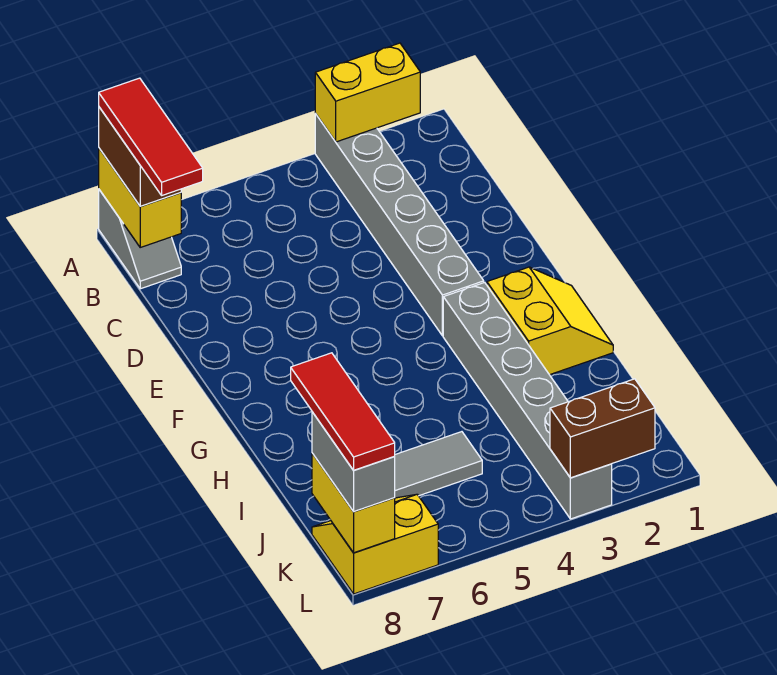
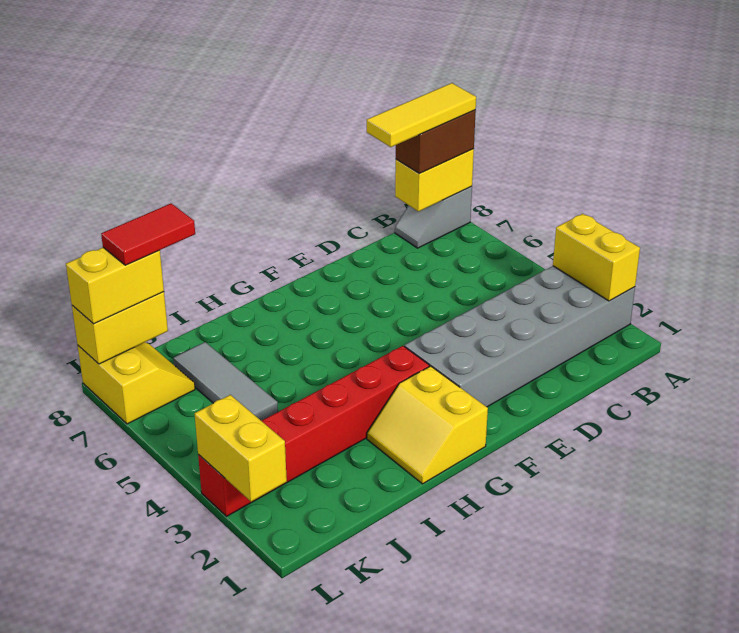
grey brick A3:F3 level 1 -> grey brick A2:F3 level 1
red tile A8:C8 level 4 -> yellow tile A8:C8 level 4
yellow slope G1:H2 level 1 top 2 -> yellow slope G1:H2 level 1 top G
grey brick G3:L3 level 1 -> red brick G3:L3 level 1
red tile J8:L8 level 4 -> red tile J8:K8 level 4
grey brick K8:L8 level 3 -> yellow brick K8:L8 level 3
brown brick L2:L3 level 2 -> yellow brick L2:L3 level 2

